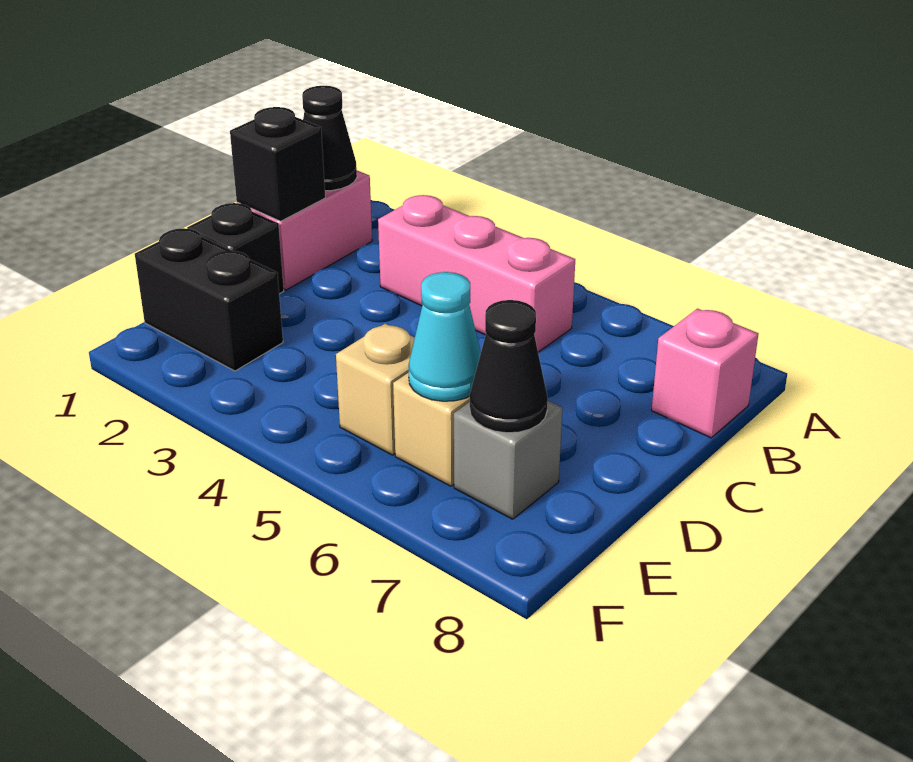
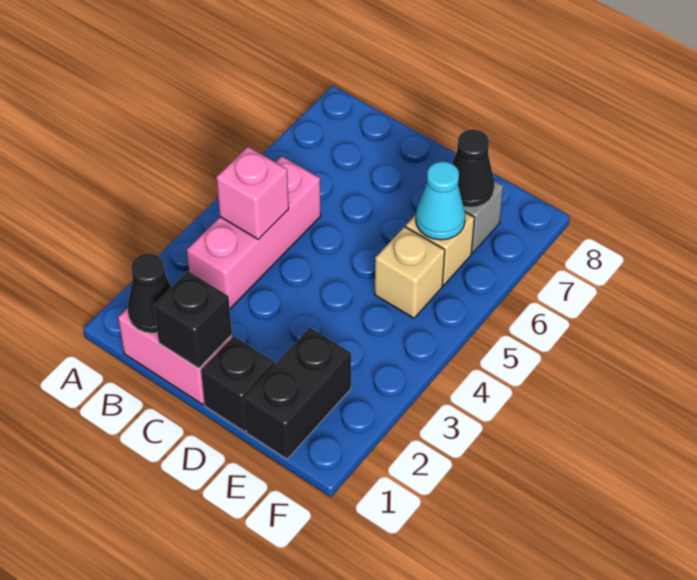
pink brick B8 level 1 -> pink brick B4 level 2

